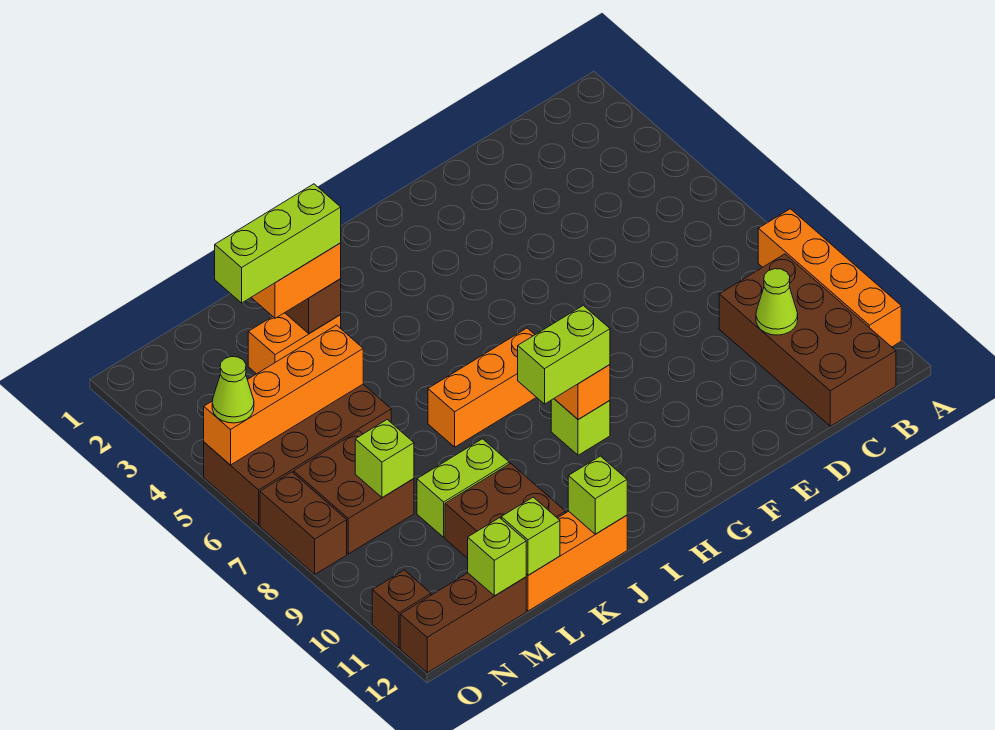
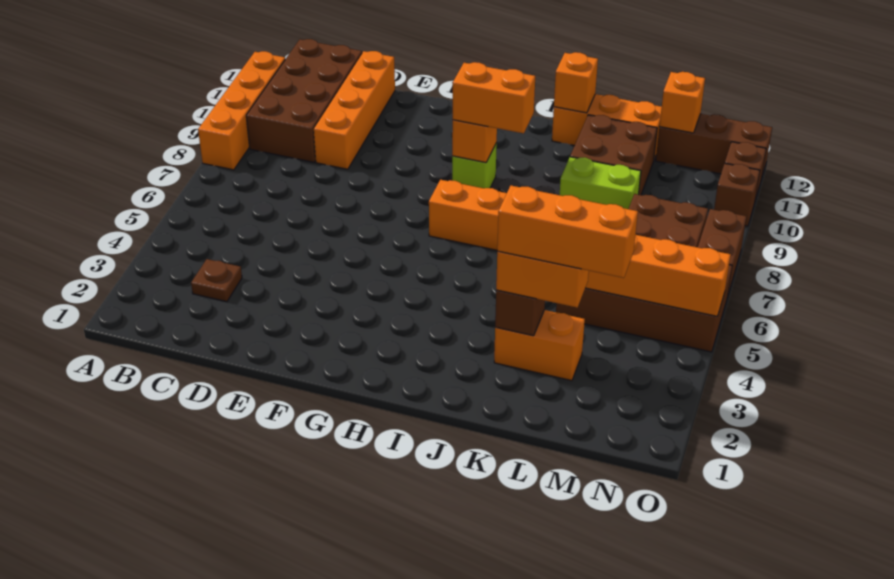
none -> brown plate C3 level 1
lime cone C10 level 2 -> none
none -> orange brick D9:D12 level 1
lime brick H9:I9 level 3 -> orange brick H9:I9 level 3
lime brick J12 level 2 -> orange brick J12 level 2
lime brick K3:M3 level 4 -> orange brick K3:M3 level 4
lime brick L12 level 2 -> none
lime brick M8 level 2 -> none
lime brick M12 level 2 -> orange brick M12 level 2
lime cone O5 level 3 -> none
none -> brown brick O10 level 1

